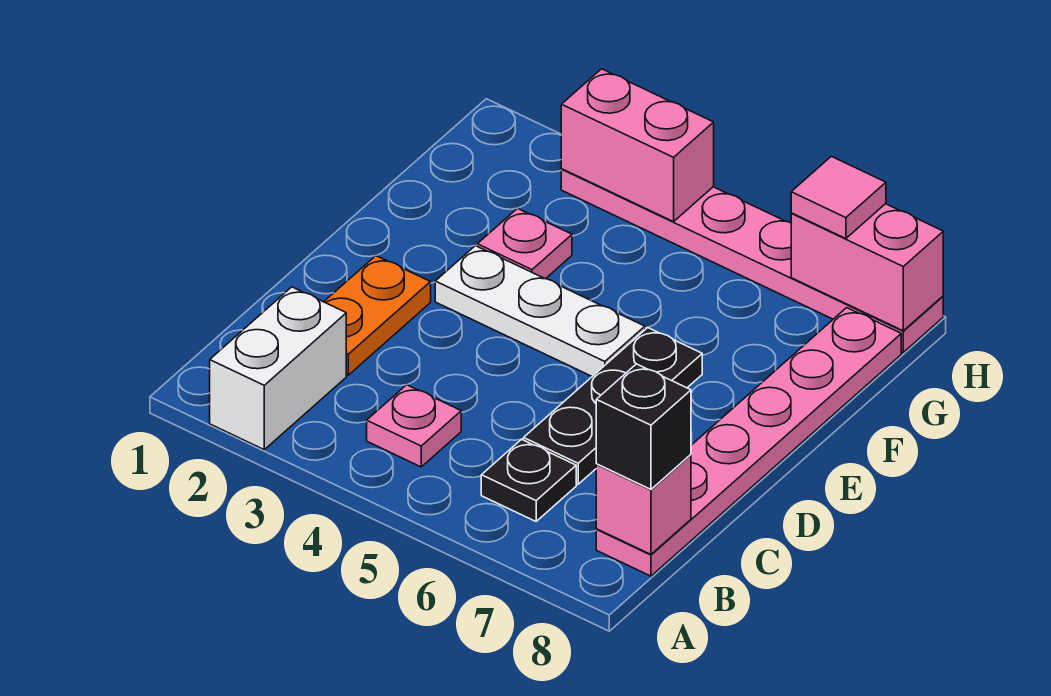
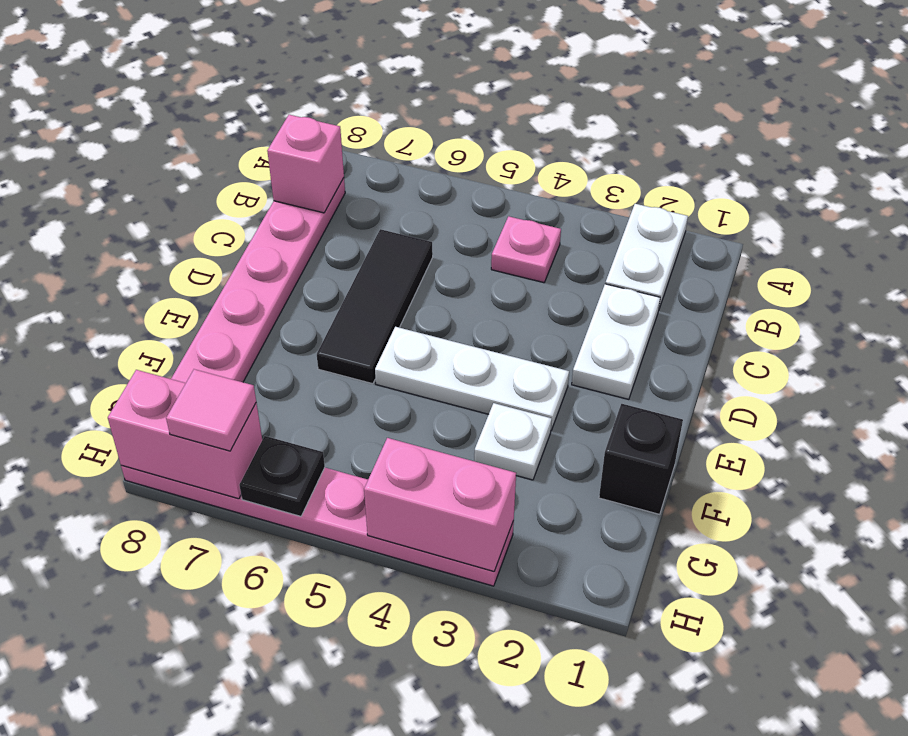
white brick A2:B2 level 1 -> white plate A2:B2 level 1
black plate B6 level 1 -> black plate H6 level 2
black brick B8 level 3 -> black brick F1 level 1
orange plate C2:D2 level 1 -> white plate C2:D2 level 1
black plate C6:E6 level 1 -> black tile C6:E6 level 1
pink plate F3 level 1 -> white plate F3 level 1

